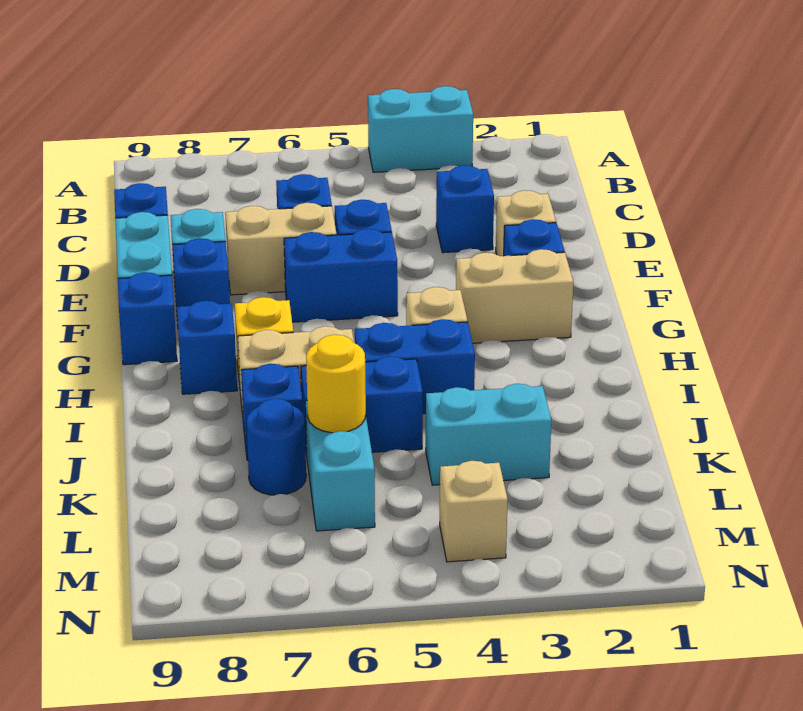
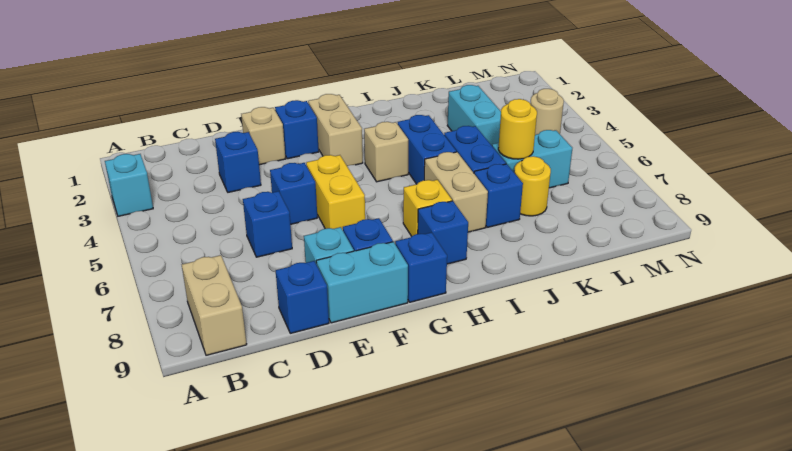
cyan brick A3:A4 level 1 -> cyan brick A3 level 1
tan brick E6:E7 level 1 -> tan brick B8:B9 level 1
blue brick F5:F6 level 1 -> yellow brick F5:F6 level 1
blue round brick K7 level 1 -> yellow round brick K7 level 1
tan brick M4 level 1 -> tan round brick M4 level 1

